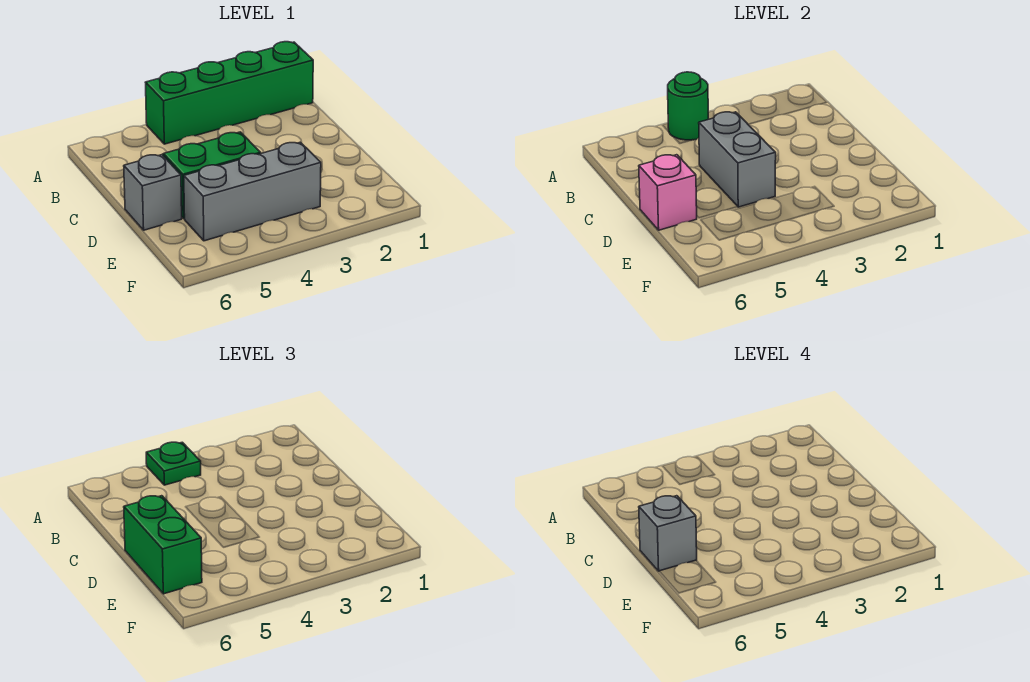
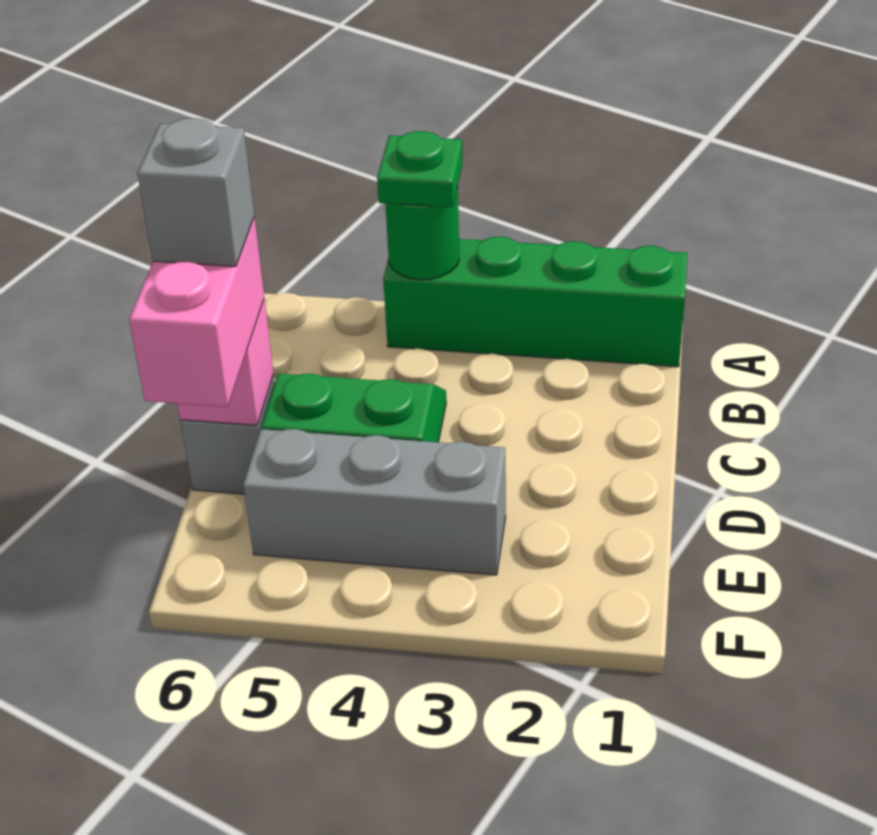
grey brick C4:D4 level 2 -> none
green brick D6:E6 level 3 -> pink brick D6:E6 level 3

